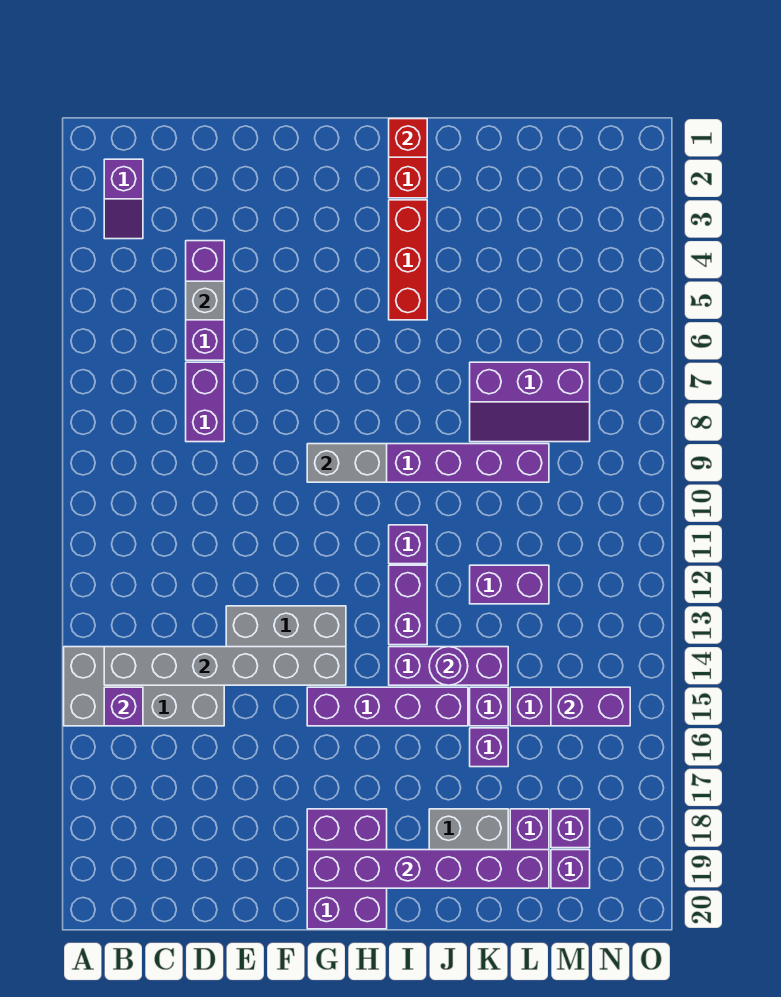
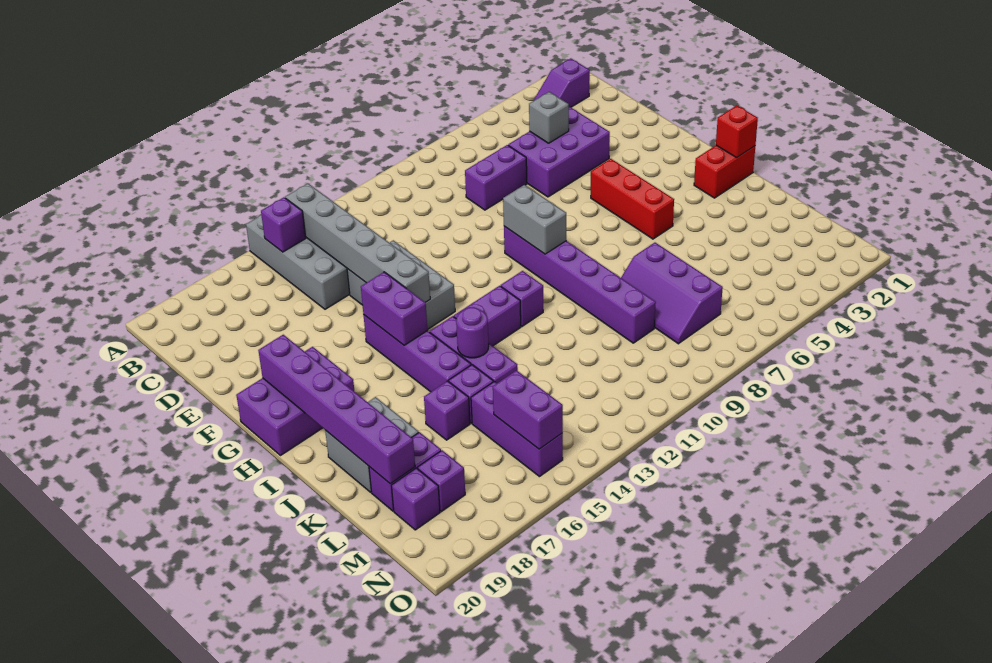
purple brick D4:D6 level 1 -> purple brick D4:E6 level 1
red brick I3:I5 level 1 -> red brick G5:I5 level 1
purple brick K12:L12 level 1 -> purple brick G15:H15 level 2

